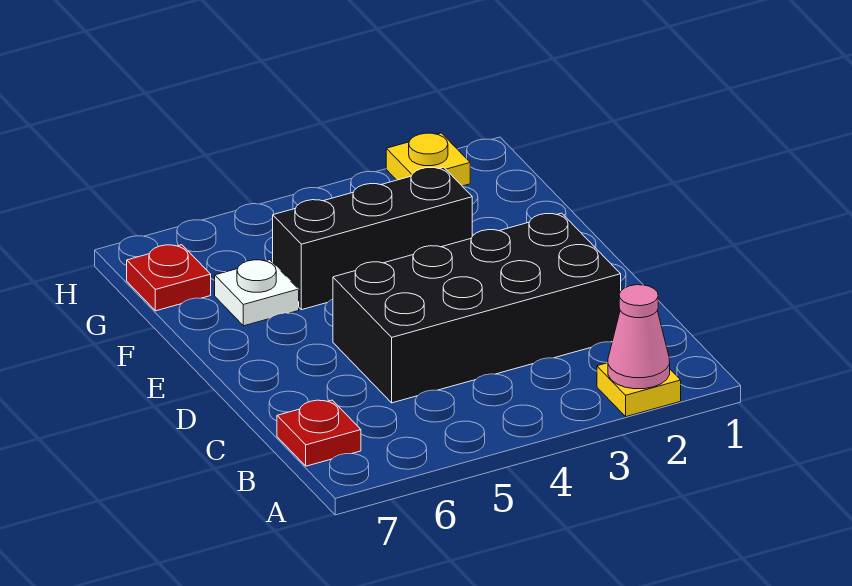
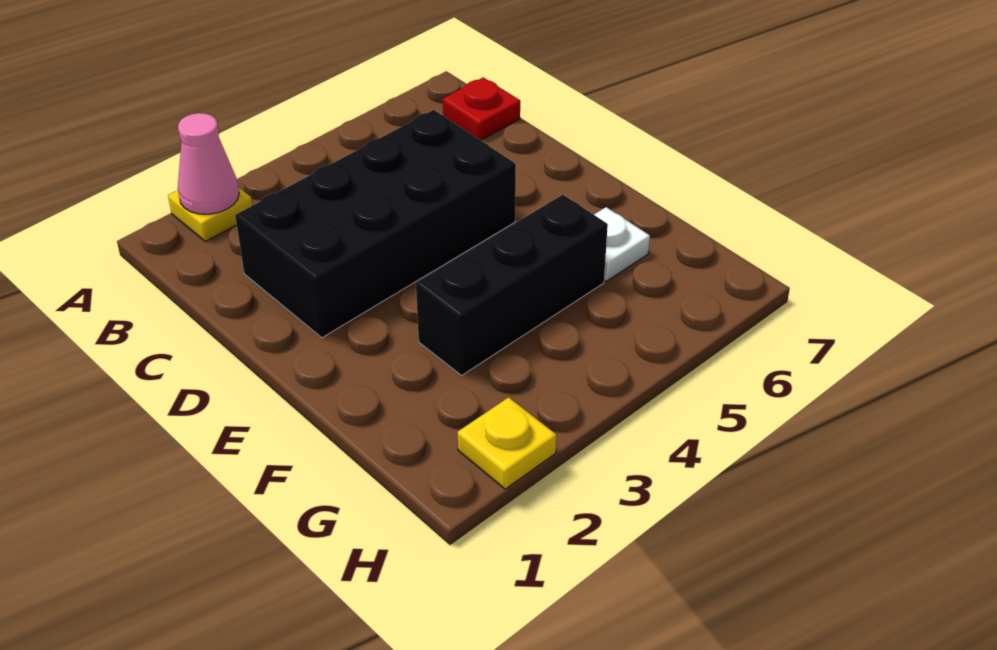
red plate G7 level 1 -> none

